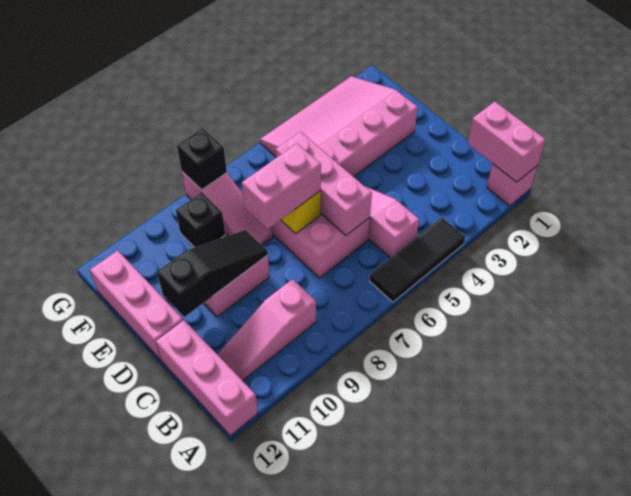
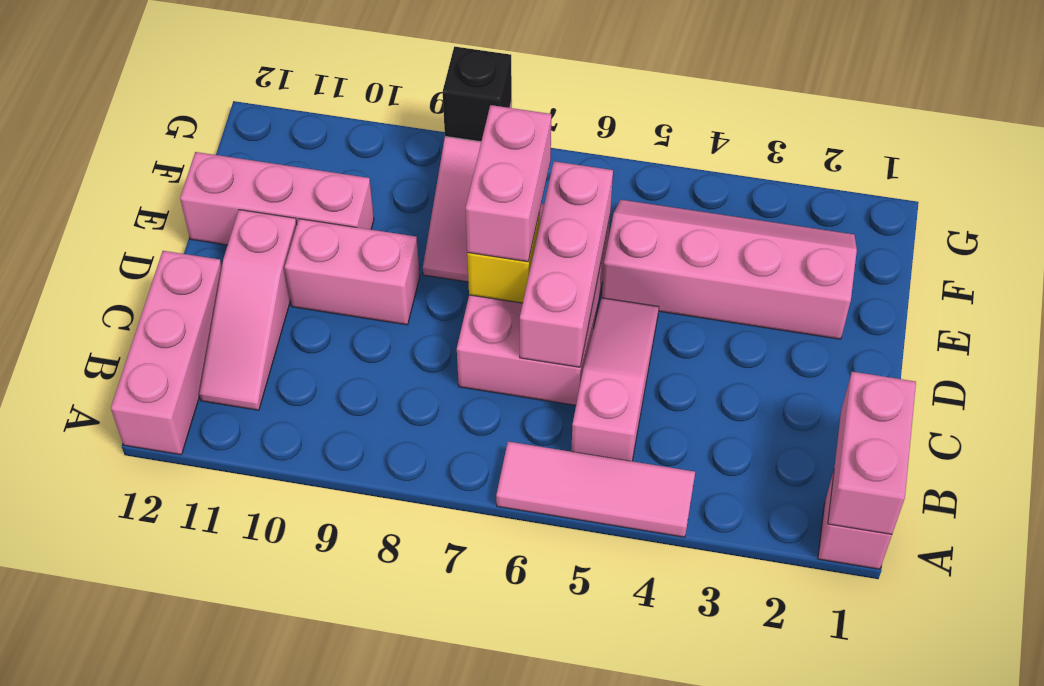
black tile A4:A6 level 1 -> pink tile A4:A6 level 1
pink slope B9:B11 level 1 top 9 -> pink slope B11:D11 level 1 top D
pink brick D7:D8 level 3 -> pink brick D7:E7 level 3
black slope D9:D11 level 2 top 11 -> none
pink brick D12:F12 level 1 -> pink brick E10:E12 level 1
pink slope E2:G5 level 1 top E -> pink slope E2:F5 level 1 top E
black brick F9 level 1 -> none

